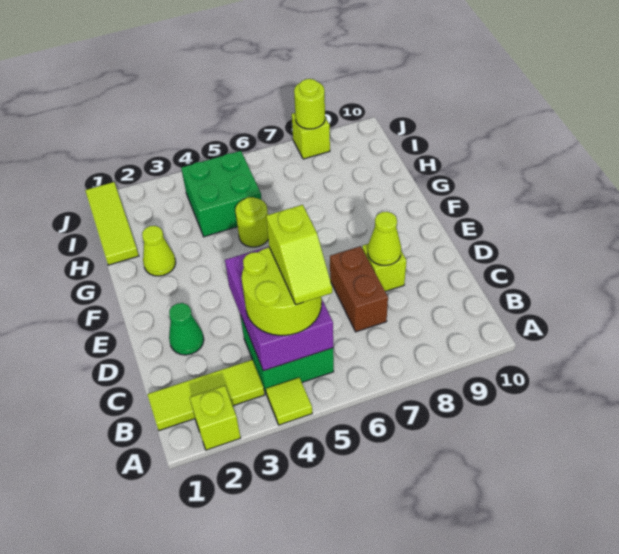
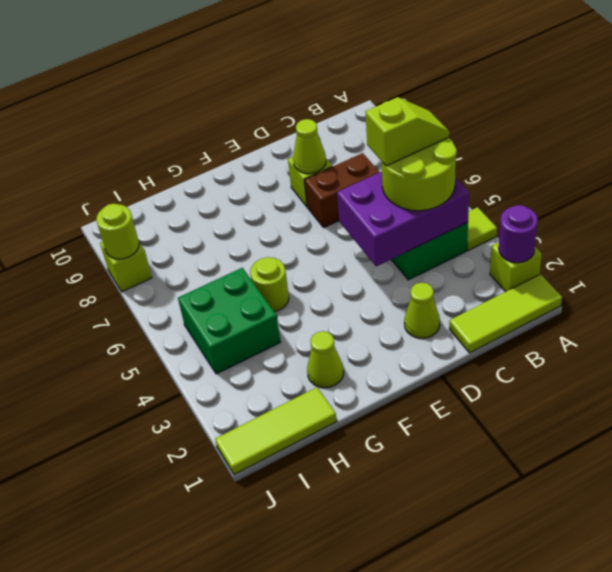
none -> purple round brick A2 level 2
lime tile B1:B3 level 1 -> lime tile A1:C1 level 1
green cone D2 level 1 -> lime cone D2 level 1

